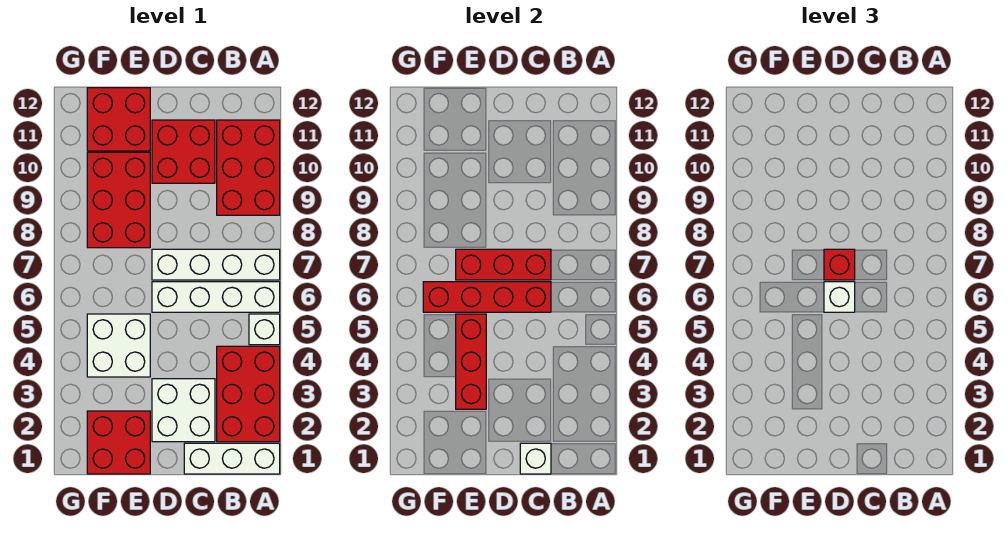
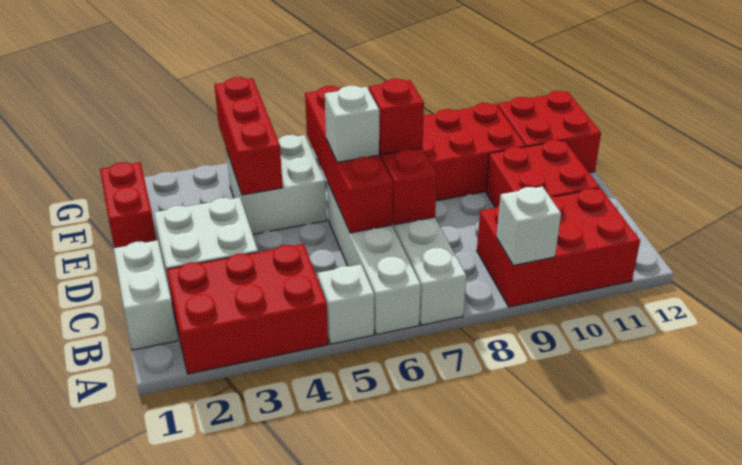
white brick A1:C1 level 1 -> white brick B1:C1 level 1
white brick C1 level 2 -> white brick A9 level 2
red brick E1:F2 level 1 -> red brick E1:F1 level 1
red brick E3:E5 level 2 -> red brick E4:G4 level 2

